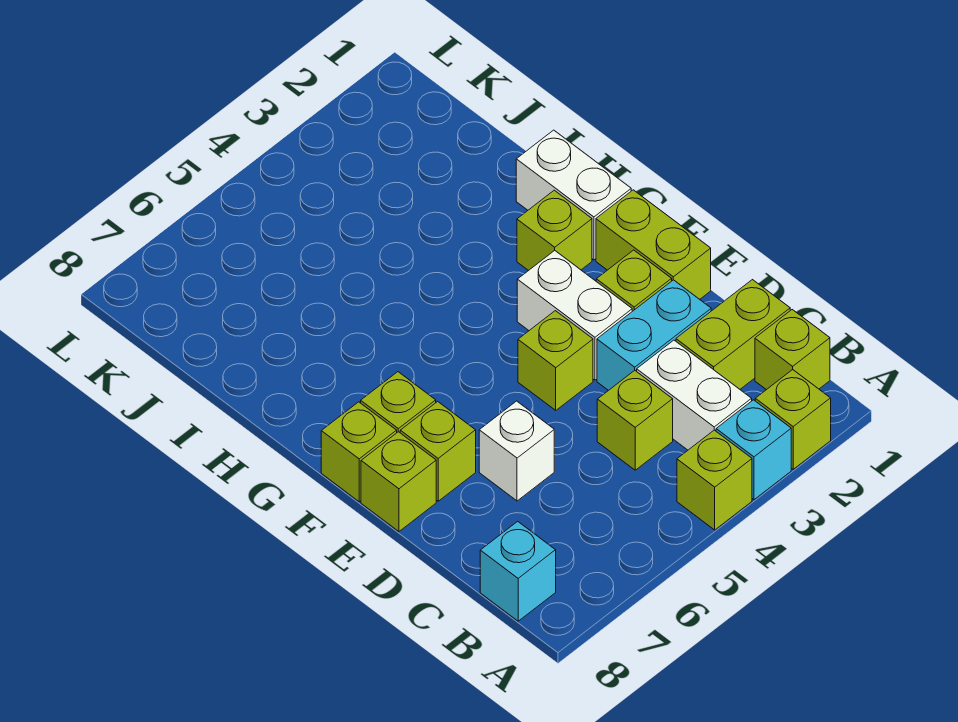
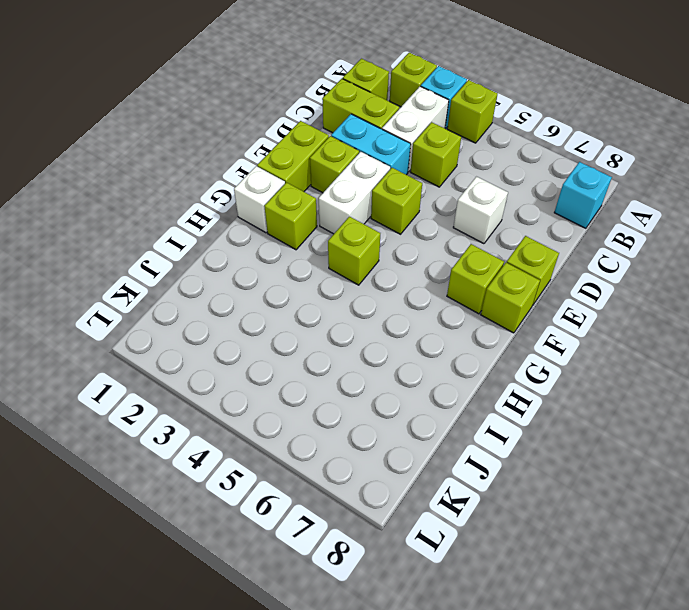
lime brick E7 level 1 -> lime brick G4 level 1
white brick G1:H1 level 1 -> white brick G1 level 1

